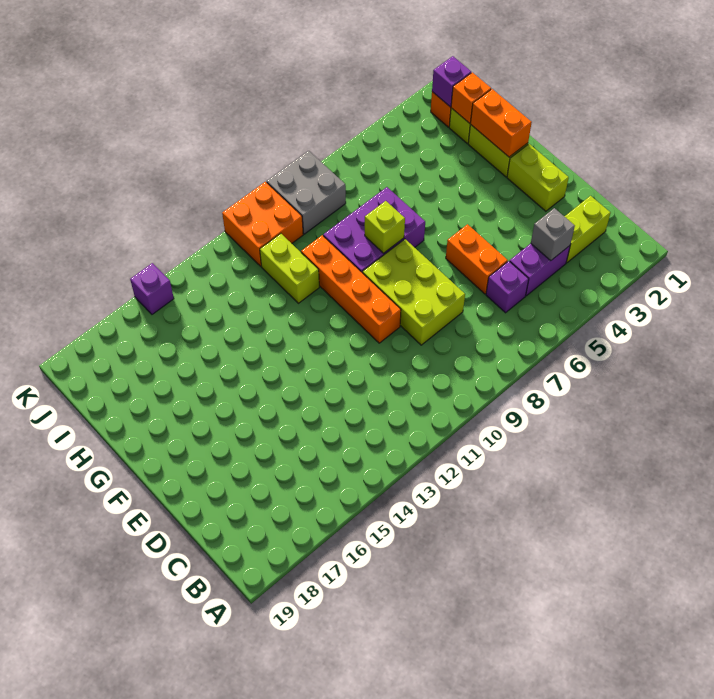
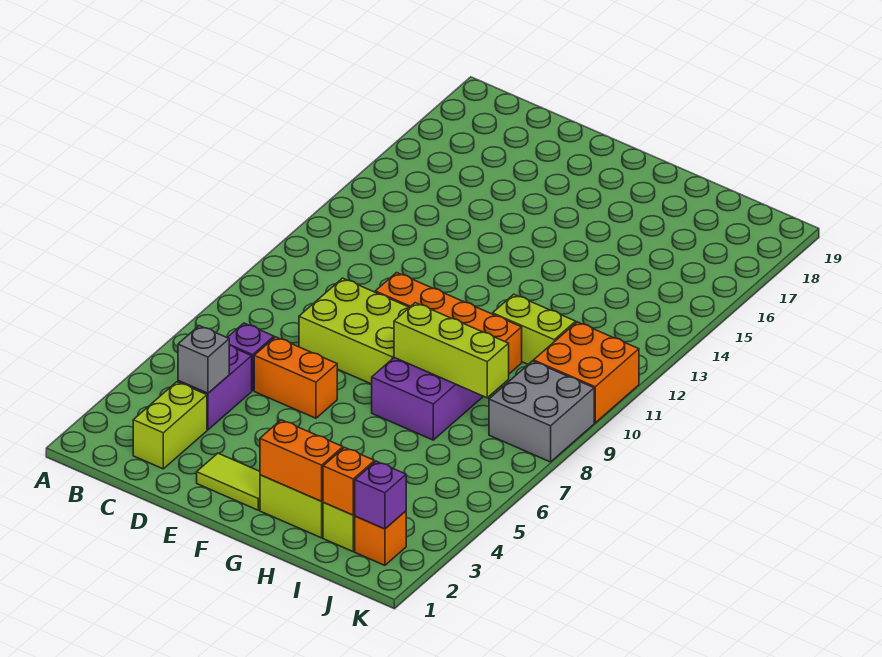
lime brick E2:F2 level 1 -> lime tile E2:F2 level 1
lime brick G8 level 2 -> lime brick G8:I8 level 2
purple brick K15 level 1 -> none

